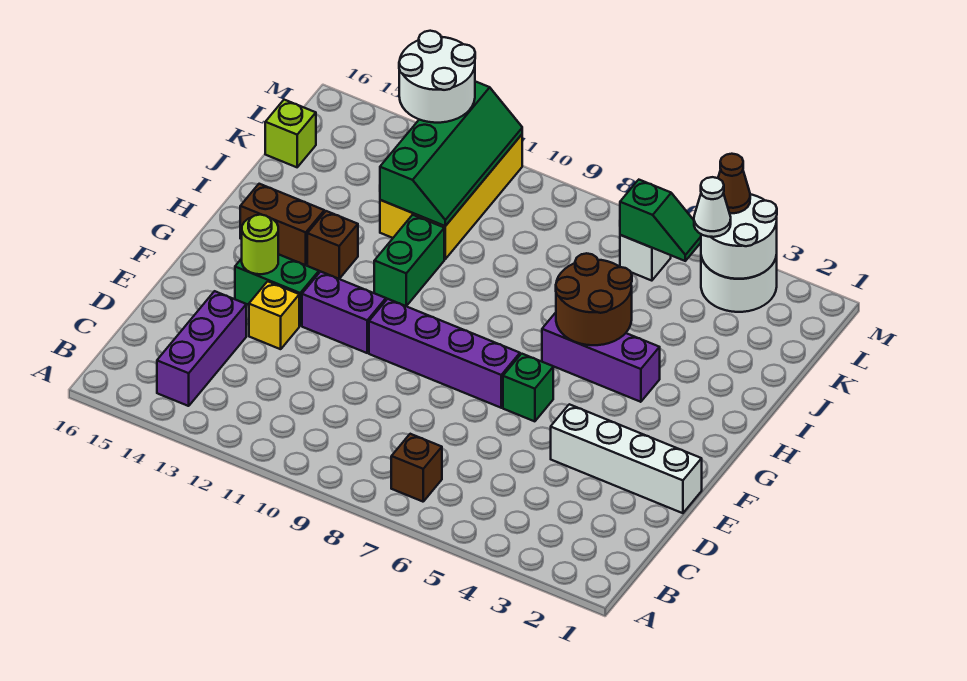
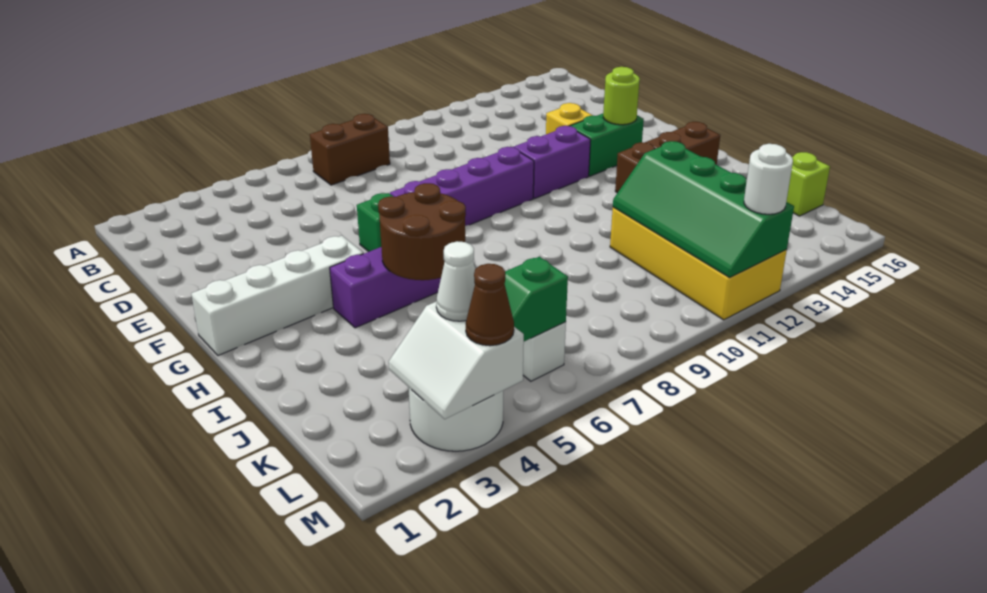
brown brick B7 level 1 -> brown brick B7:B8 level 1
purple brick B14:D14 level 1 -> none
white brick E1:E4 level 1 -> white brick G1:G4 level 1
green brick H11:I11 level 1 -> none
white round brick L3:M4 level 2 -> white slope L3:M4 level 2 top 4
white round brick L12:M13 level 3 -> white round brick M12 level 3

